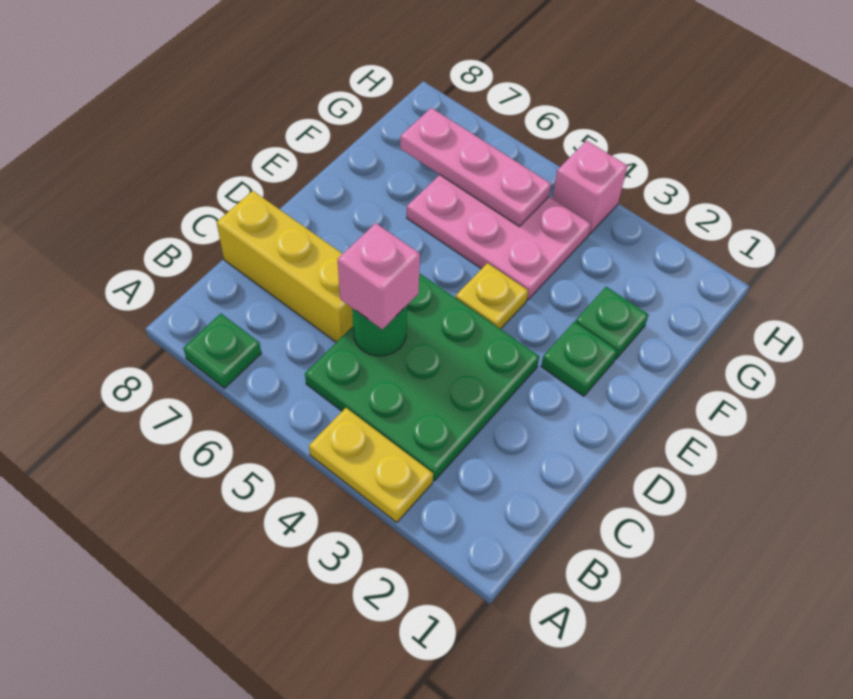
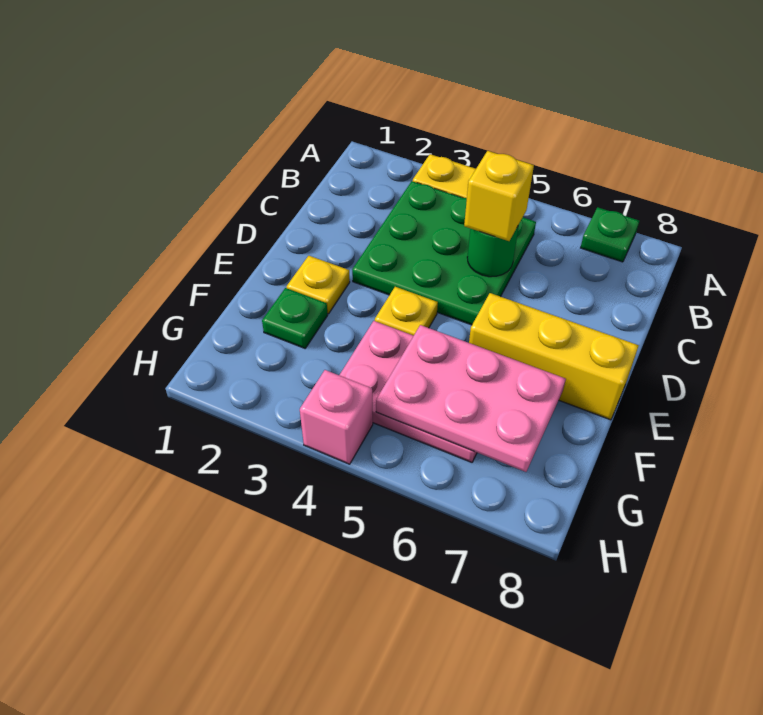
pink brick C5 level 3 -> yellow brick C5 level 3
yellow brick C6:C8 level 1 -> yellow brick E6:E8 level 1
green plate E2 level 1 -> yellow plate E2 level 1
pink plate G5:G7 level 2 -> pink plate F5:G7 level 2

